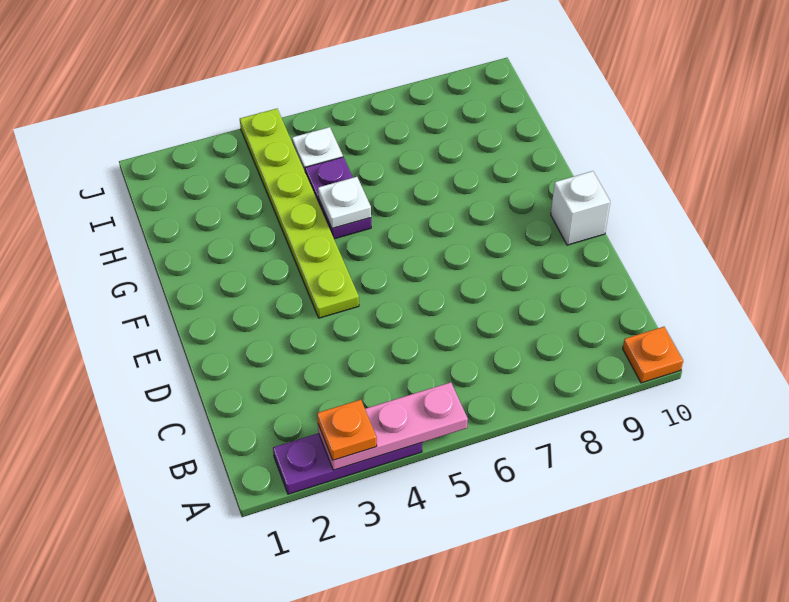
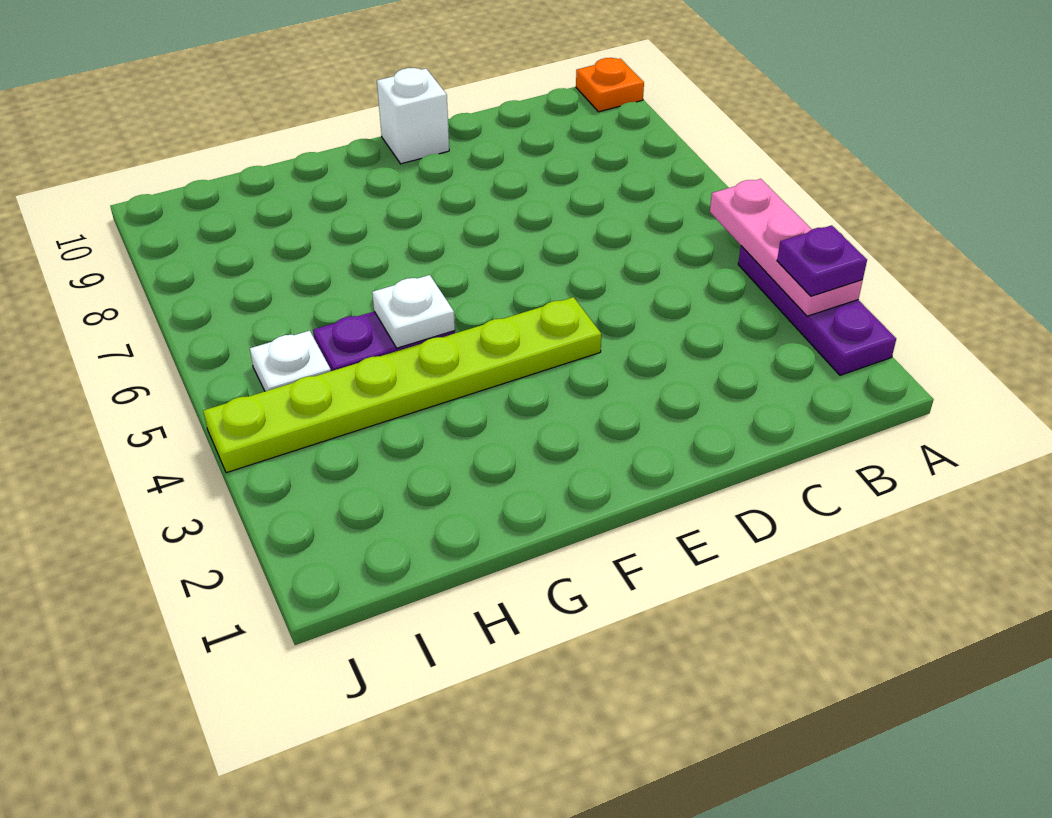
orange plate A3 level 3 -> purple plate A3 level 3

